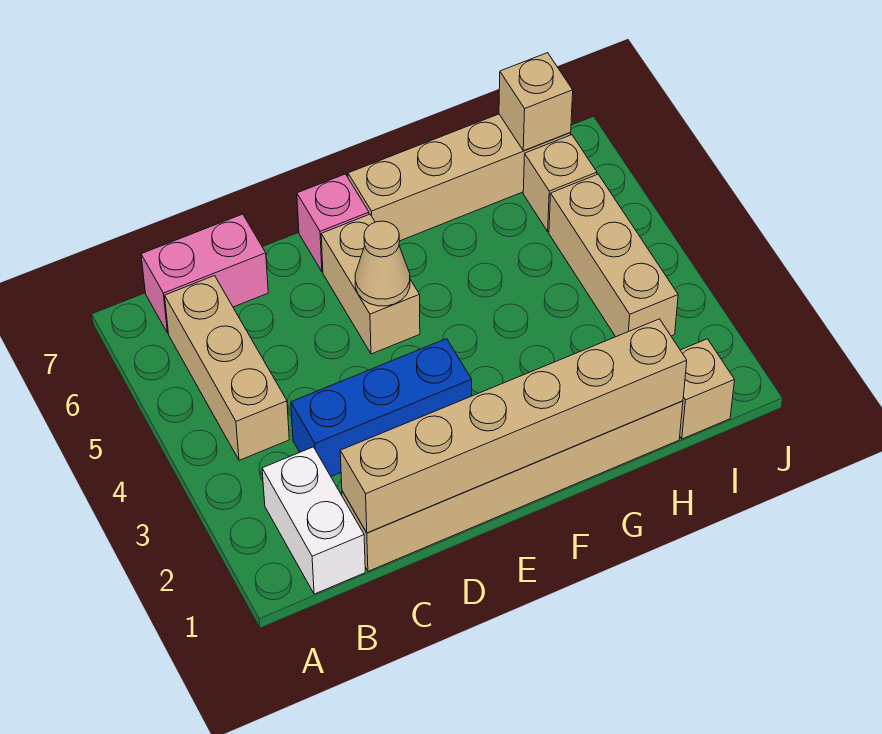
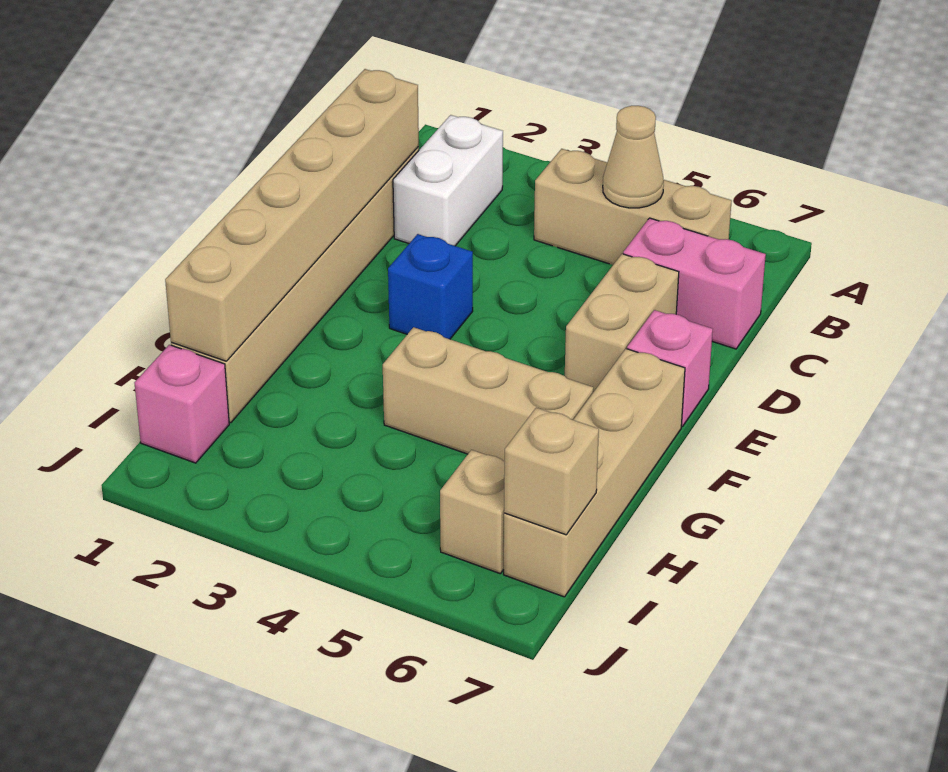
white brick B1:B2 level 1 -> white brick B2:C2 level 1
pink brick B7:C7 level 1 -> pink brick C6:C7 level 1
blue brick C3:E3 level 1 -> blue brick E3 level 1
tan brick E5:E6 level 1 -> tan brick D6:E6 level 1
tan cone E5 level 2 -> tan cone B5 level 2
tan brick I1 level 1 -> pink brick I1 level 1
tan brick I3:I5 level 1 -> tan brick G4:G6 level 1

